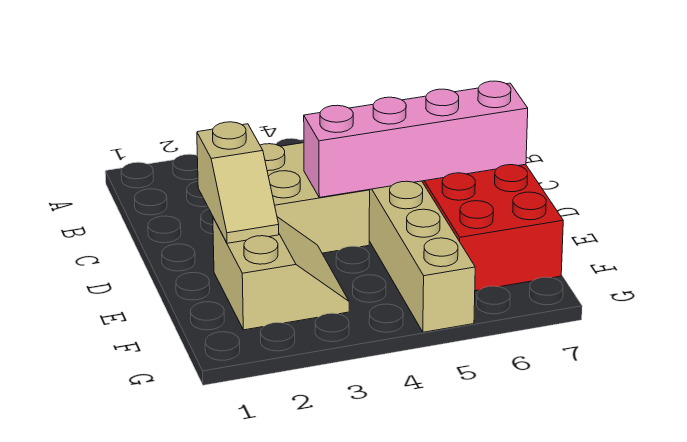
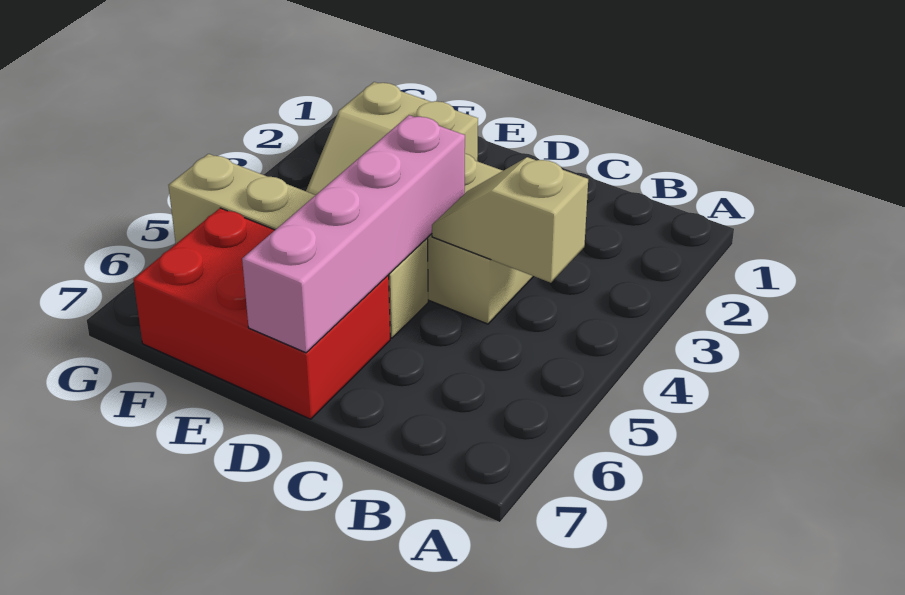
tan slope D2:E2 level 2 top D -> tan slope B4:C4 level 2 top B

